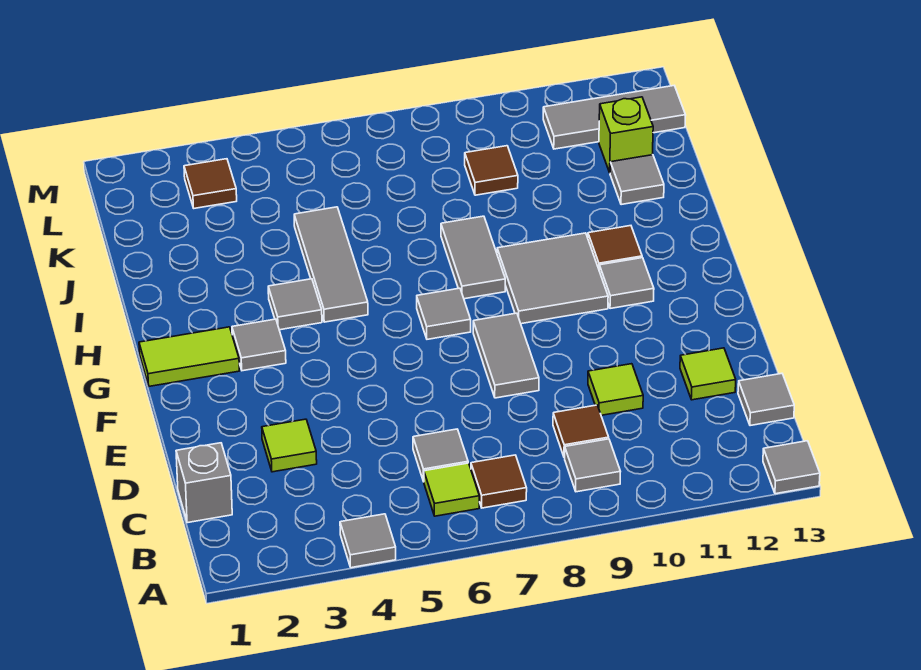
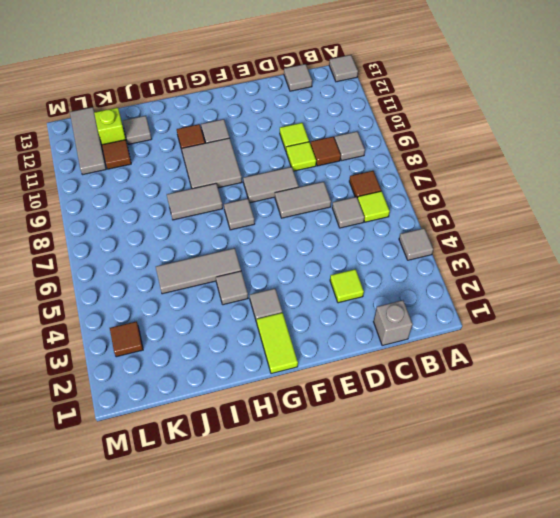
none -> grey tile D7:E7 level 1
lime tile D12 level 1 -> lime tile D9 level 1
brown tile K9 level 1 -> brown tile K11 level 1

